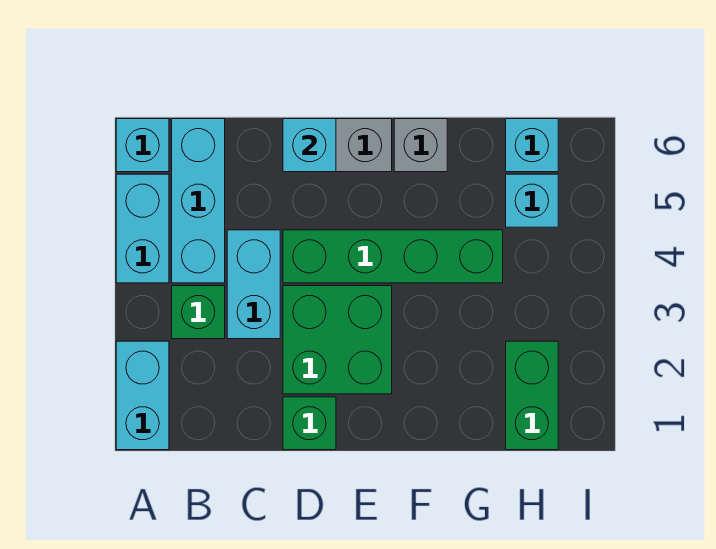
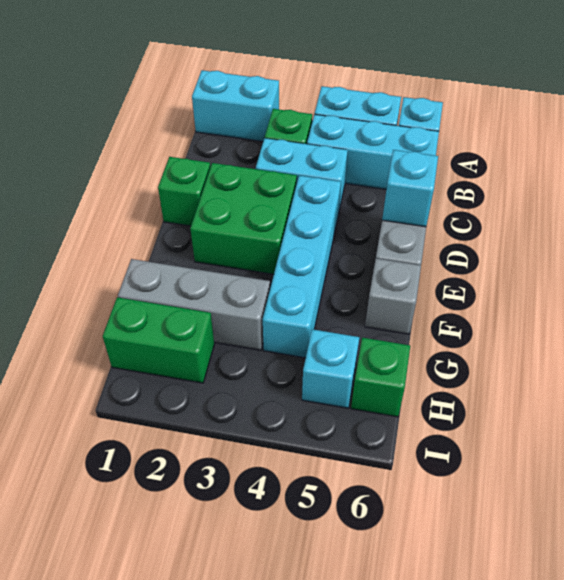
green brick D4:G4 level 1 -> cyan brick D4:G4 level 1
none -> grey brick G1:G3 level 1
cyan brick H6 level 1 -> green brick H6 level 1

